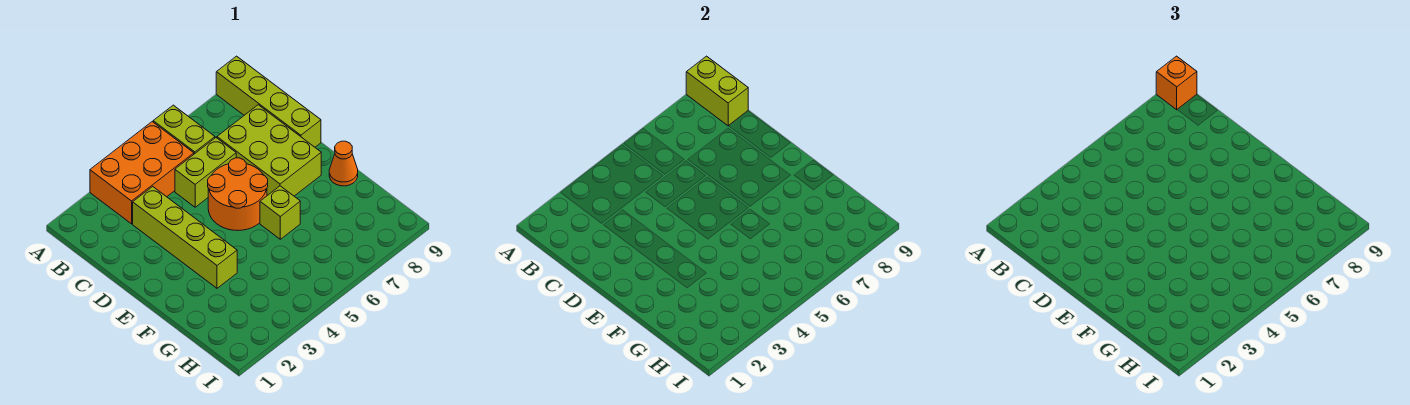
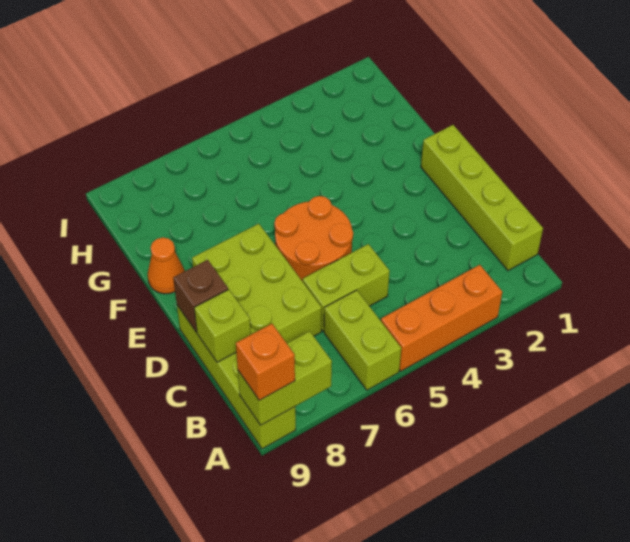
orange brick A3:B5 level 1 -> orange brick A3:A5 level 1
lime brick A9:B9 level 2 -> lime brick A8:A9 level 2
lime brick C3:F3 level 1 -> lime brick B1:E1 level 1
none -> brown brick D9 level 2
lime brick F6 level 1 -> lime brick C9 level 2

